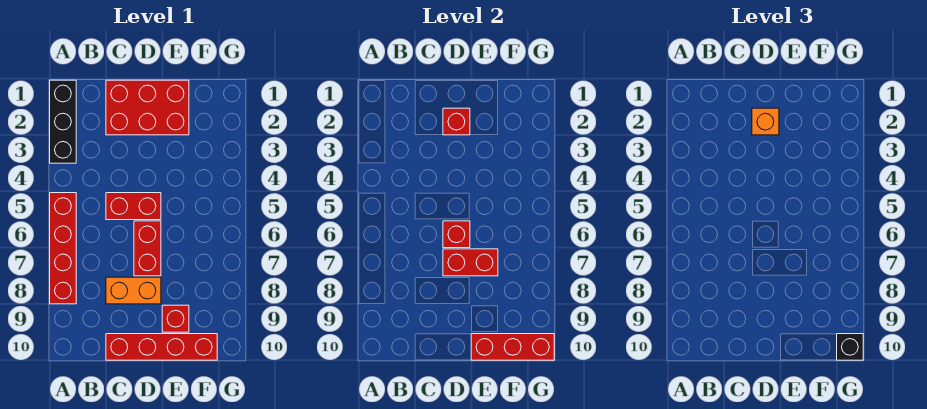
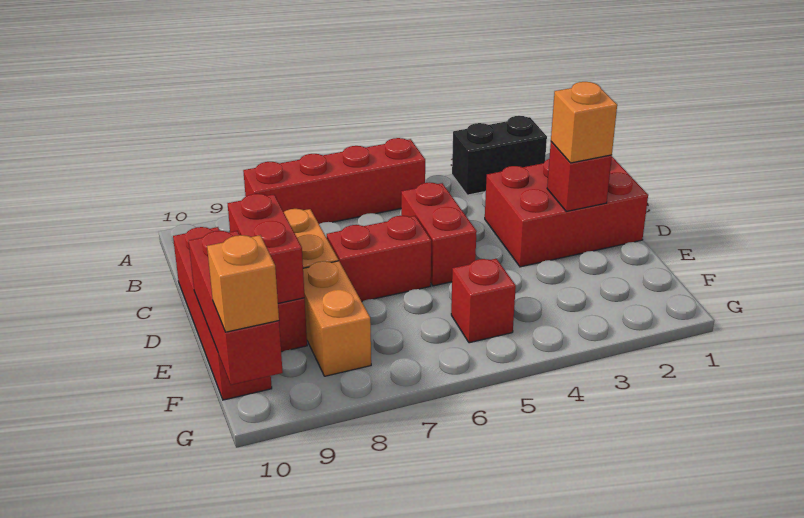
black brick A1:A3 level 1 -> black brick A2:A3 level 1
red brick C1:E2 level 1 -> red brick C1:D3 level 1
red brick D6 level 2 -> red brick F5 level 1
red brick D7:E7 level 2 -> red brick D9:E9 level 2
none -> orange brick E8:F8 level 1
black brick G10 level 3 -> orange brick G10 level 3

